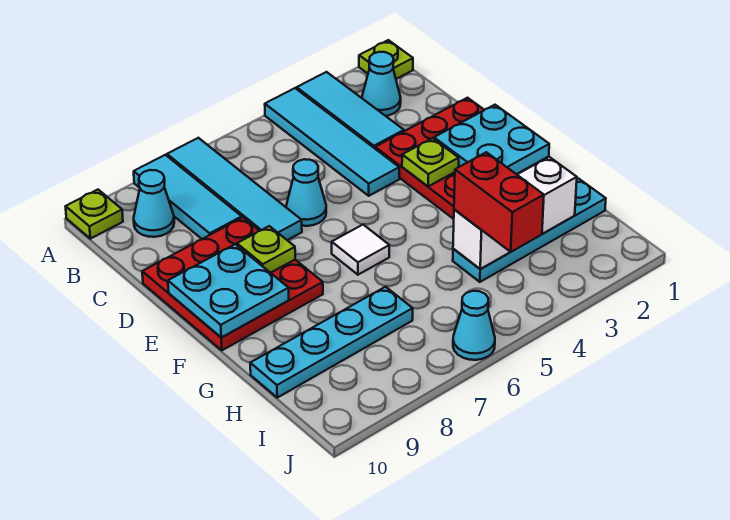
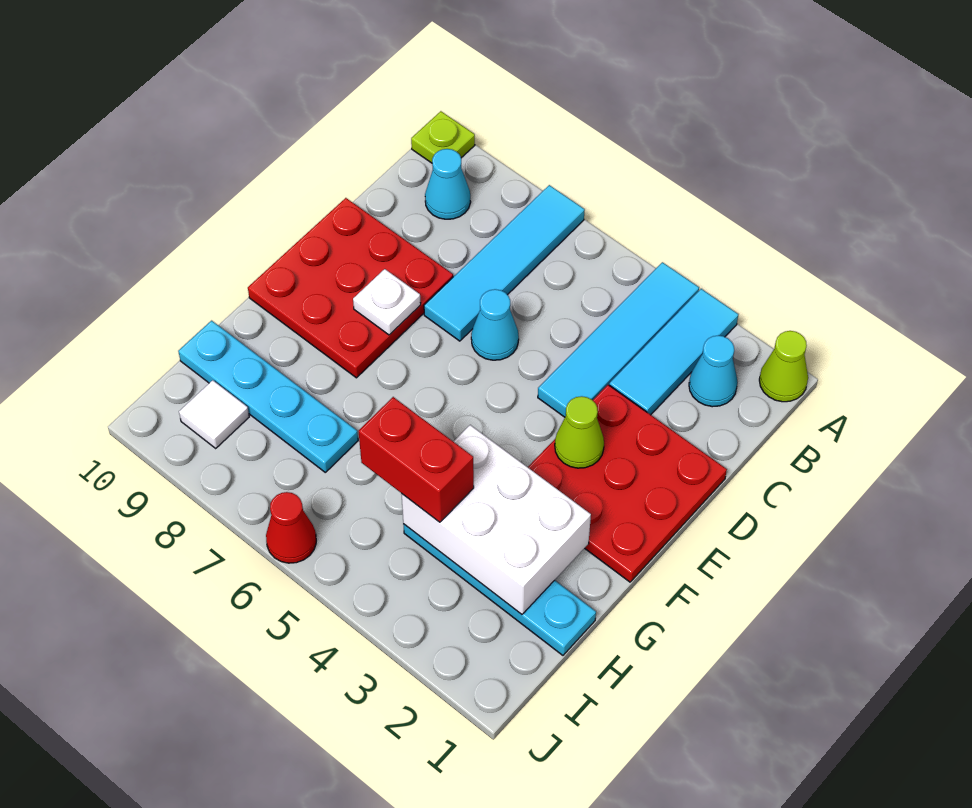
lime plate A1 level 1 -> lime cone A1 level 1
cyan tile A8:C8 level 1 -> none
cyan plate E1:F2 level 2 -> none
lime plate E3 level 2 -> lime cone E3 level 2
lime plate E8 level 2 -> white plate E8 level 2
cyan plate E9:F10 level 2 -> none
white tile F6 level 1 -> white tile I9 level 1
white brick H2:H4 level 2 -> white brick G2:H4 level 2
red brick H4:I4 level 3 -> red brick H4:H5 level 3
cyan cone J6 level 1 -> red cone J6 level 1

